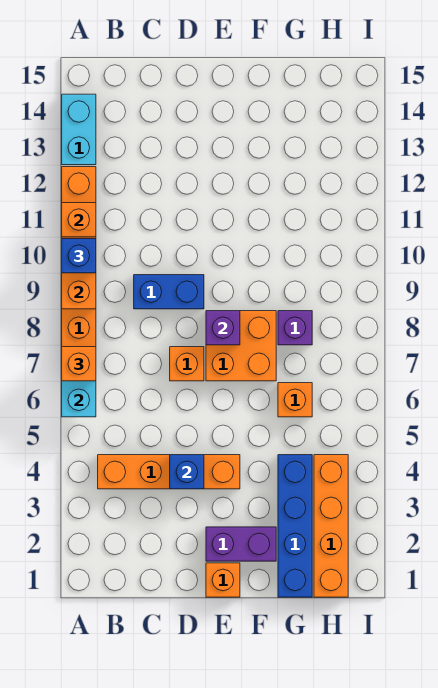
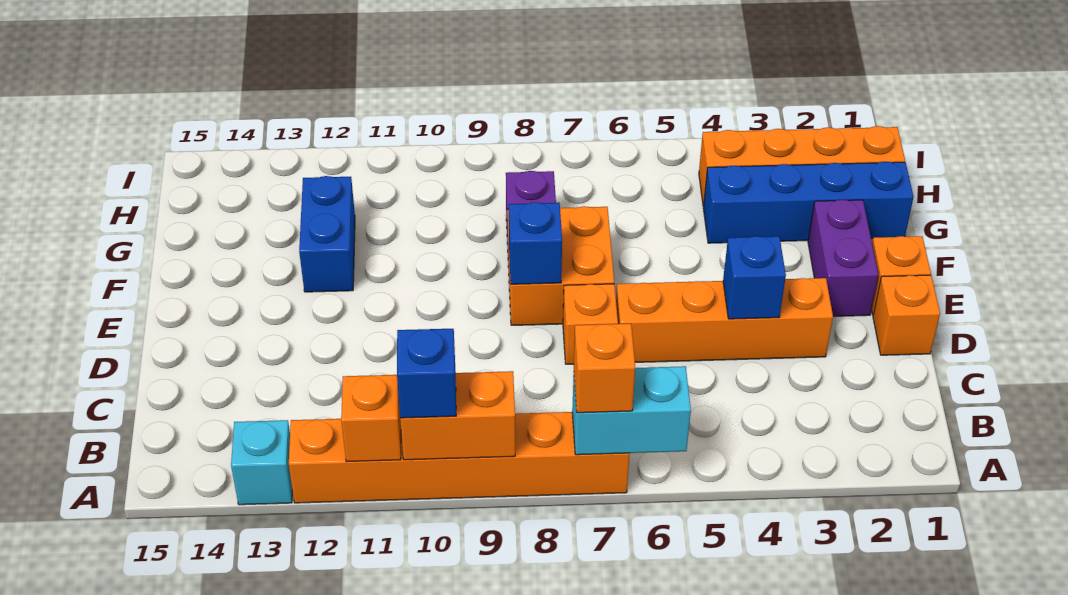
cyan brick A13:A14 level 1 -> cyan brick A13 level 1
orange brick B4:E4 level 1 -> orange brick D3:D6 level 1
blue brick C9:D9 level 1 -> blue brick F12:G12 level 1
purple brick E8 level 2 -> blue brick E8 level 2
orange brick G6 level 1 -> orange brick D1 level 1

